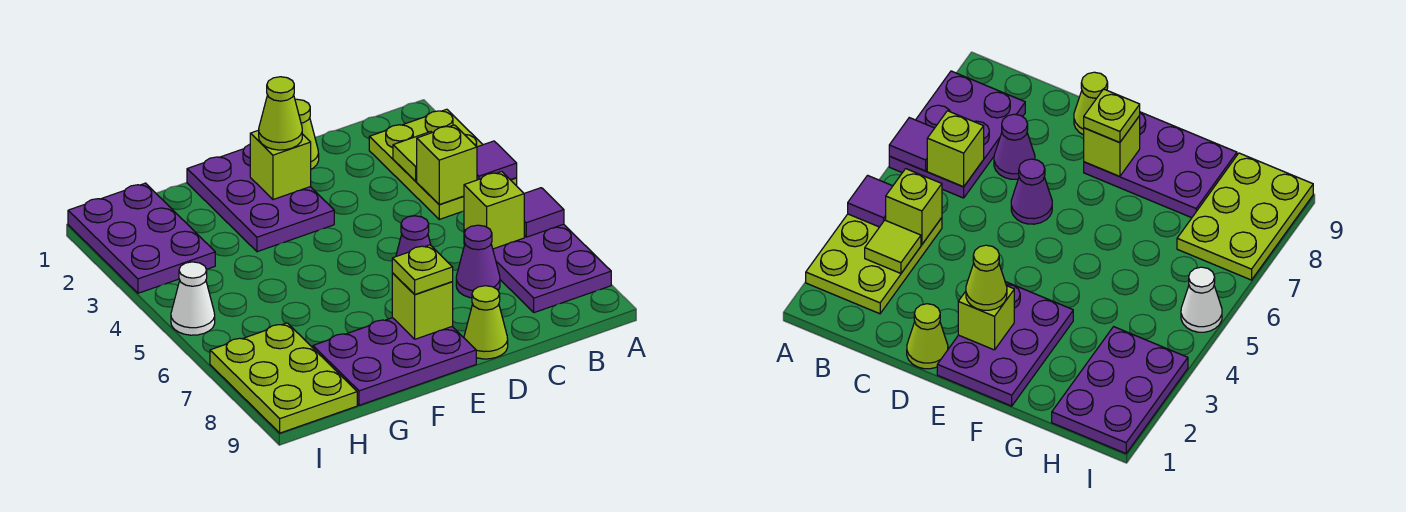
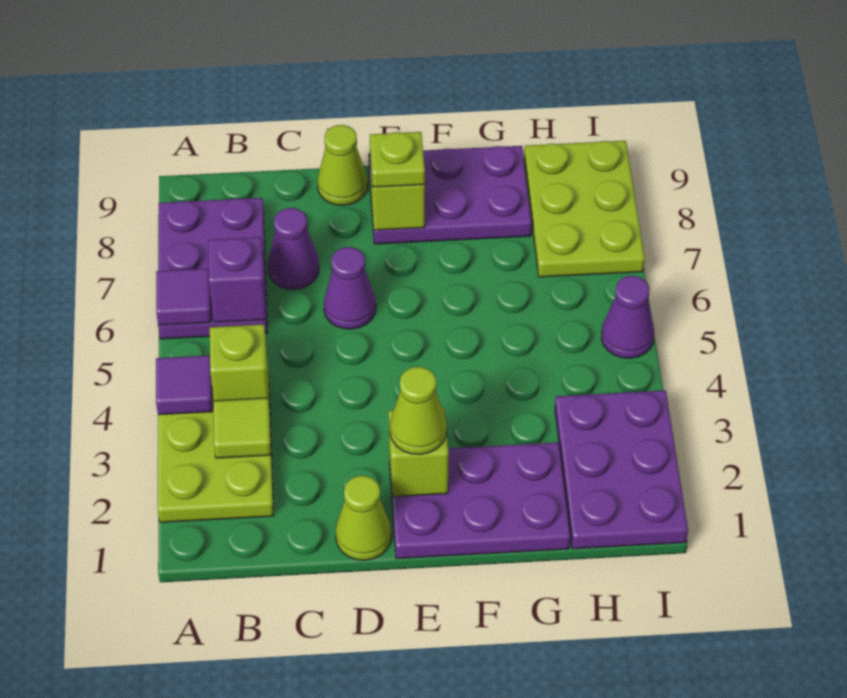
lime brick B6 level 2 -> purple brick B6 level 2
purple plate E1:F3 level 1 -> purple plate E1:G2 level 1
white cone I5 level 1 -> purple cone I5 level 1

